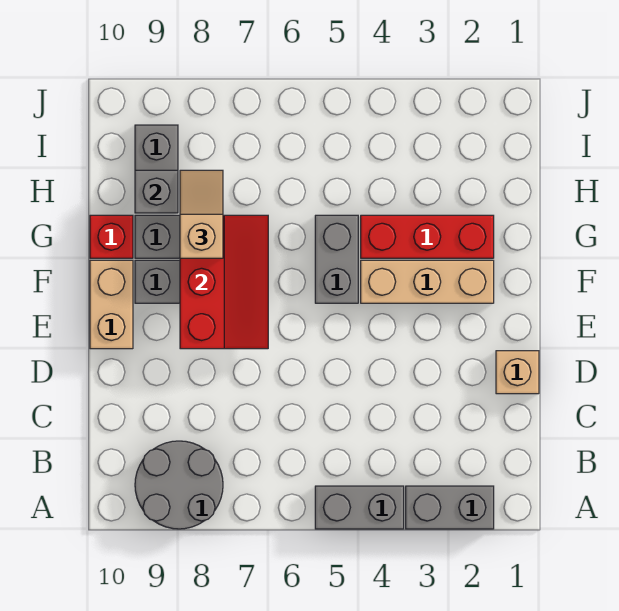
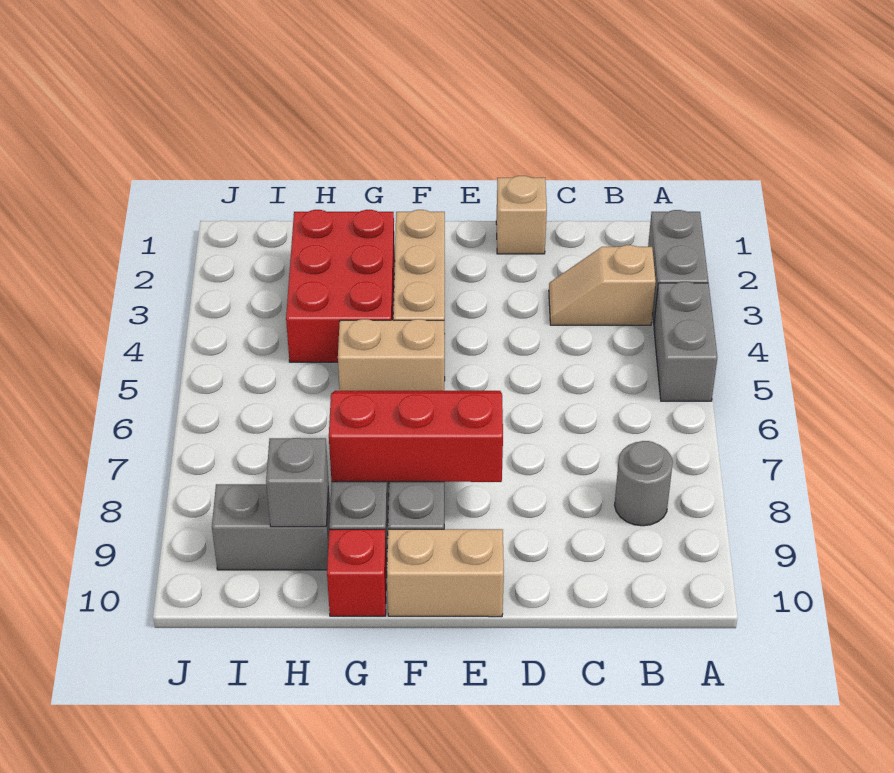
grey round brick A8:B9 level 1 -> grey round brick B8 level 1
grey brick F5:G5 level 1 -> tan brick F5:G5 level 1
red brick G2:G4 level 1 -> red brick G2:H4 level 1
tan slope G8:H8 level 3 top G -> tan slope B3:C3 level 1 top B

